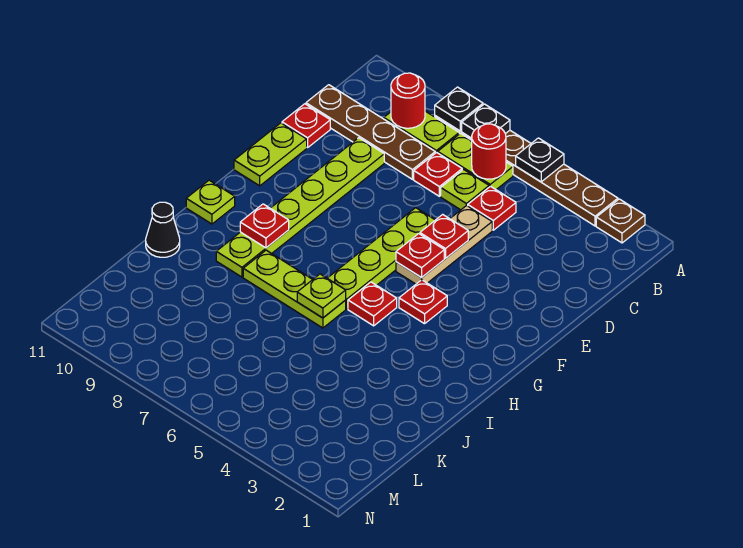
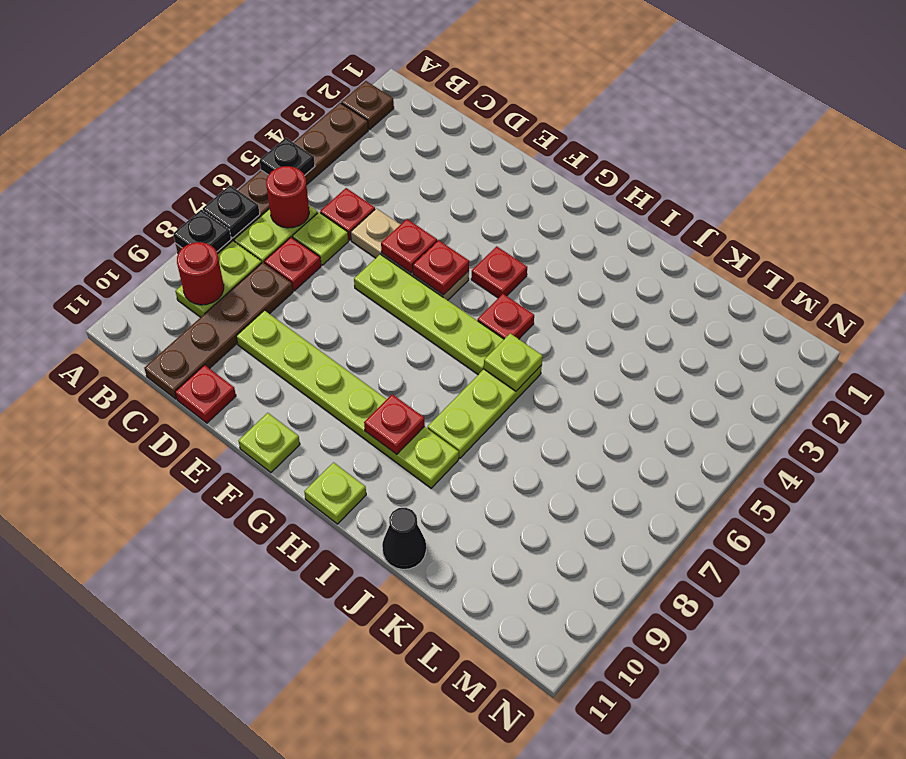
lime plate E11:F11 level 1 -> lime plate F11 level 1

